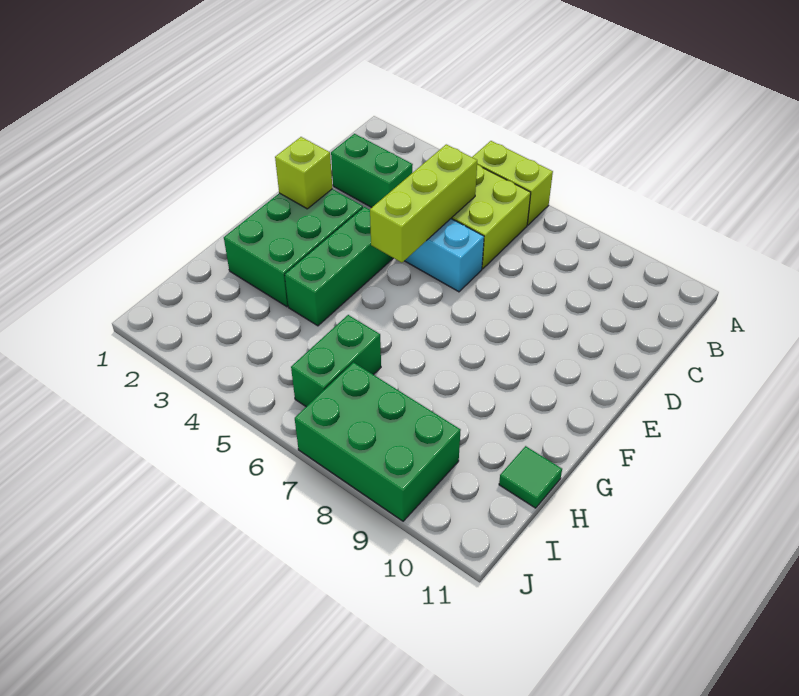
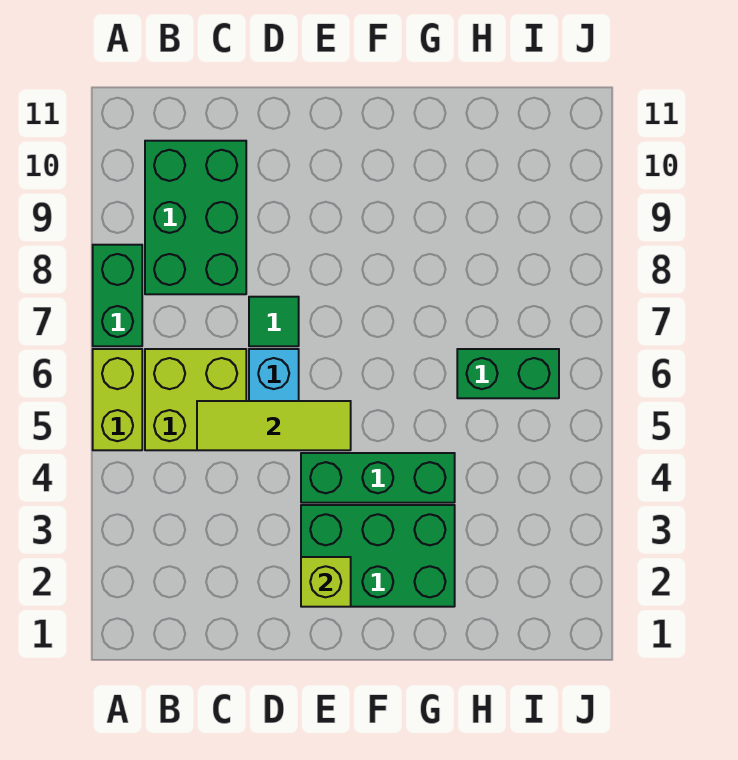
green brick C2:C3 level 1 -> green brick A7:A8 level 1
lime brick C5:E5 level 2 -> lime tile C5:E5 level 2
green tile H11 level 1 -> green tile D7 level 1
green brick I7:J9 level 1 -> green brick B8:C10 level 1

